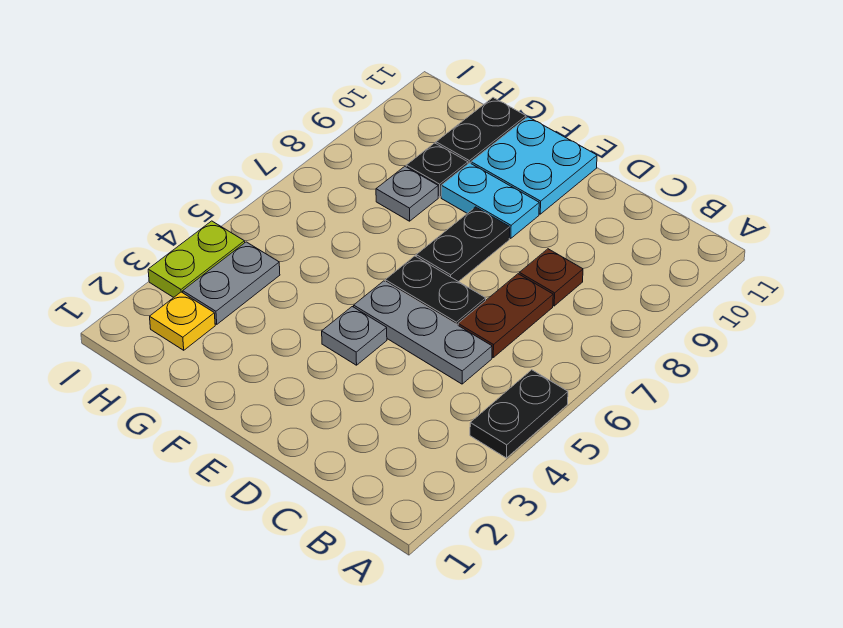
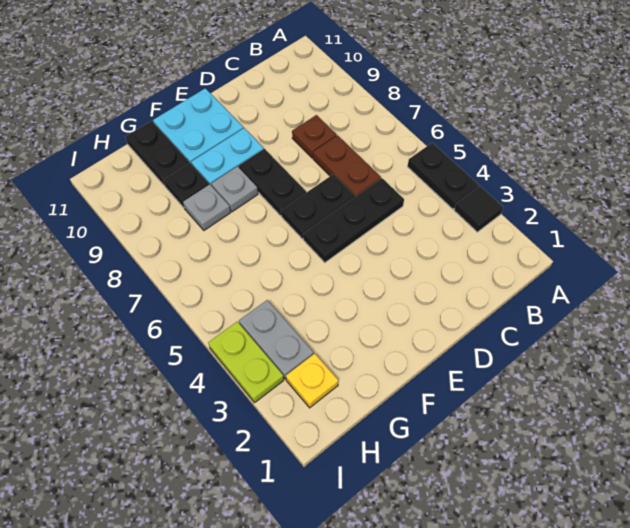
none -> black tile A3 level 1
grey plate C5:E5 level 1 -> black plate C5:E5 level 1
grey plate E4 level 1 -> grey plate F8 level 1

